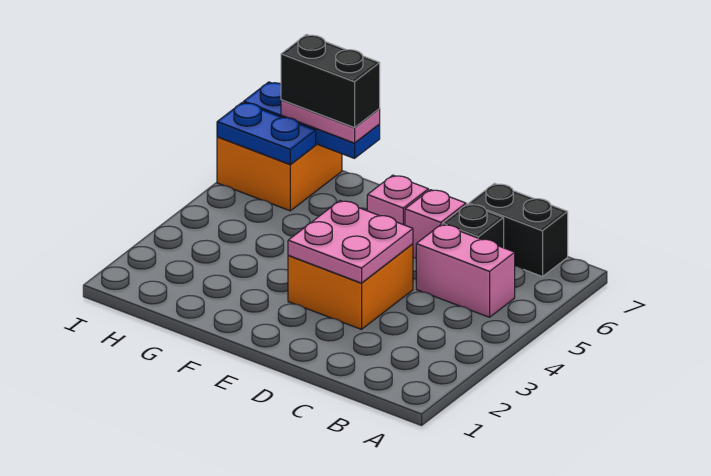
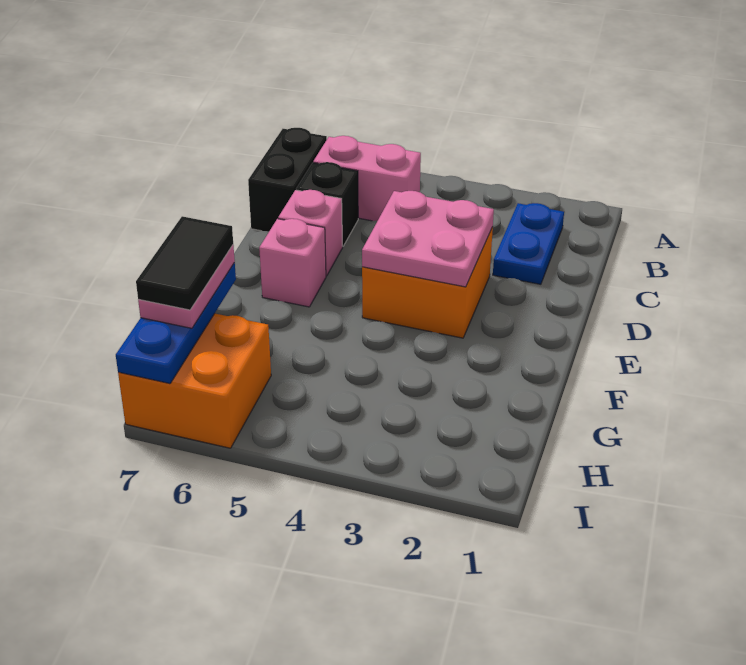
pink brick B5:C5 level 1 -> pink brick B5:B6 level 1
black brick G7:H7 level 4 -> black tile G7:H7 level 4
blue plate H6:I6 level 2 -> blue plate B2:C2 level 1

